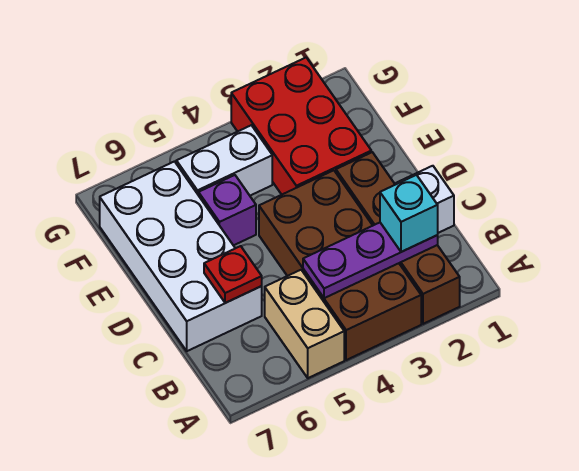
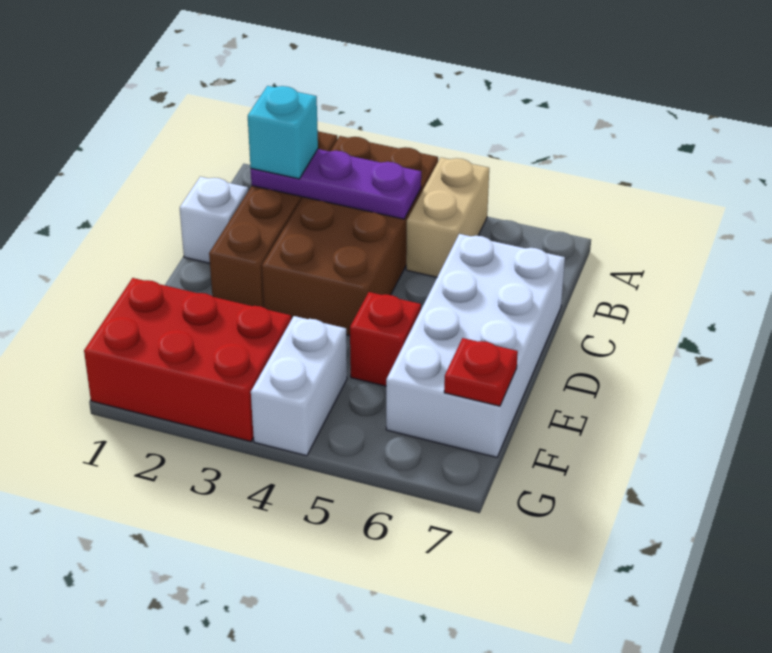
red plate C6 level 2 -> red plate F7 level 2
red brick E2:G3 level 1 -> red brick F1:G3 level 1
purple brick E5 level 1 -> red brick E5 level 1
white brick F4:F5 level 1 -> white brick F4:G4 level 1

